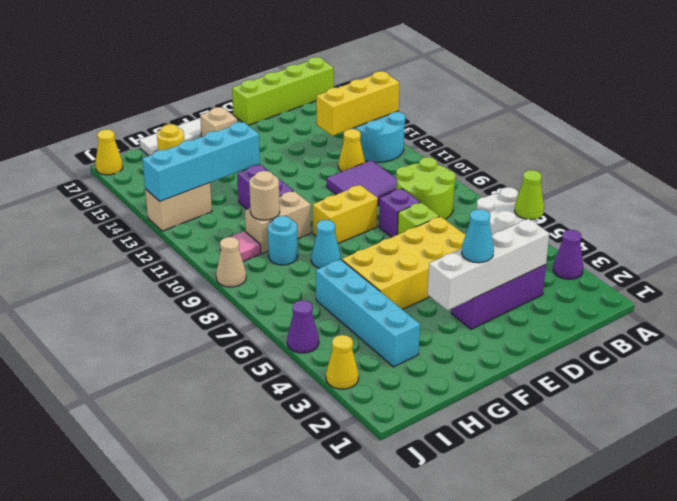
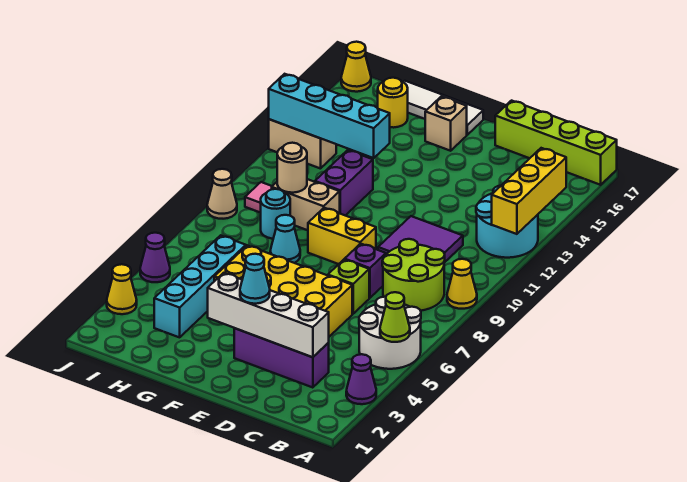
yellow brick A13:C13 level 2 -> yellow brick A12:A14 level 2
yellow cone C12 level 1 -> yellow cone A9 level 1

